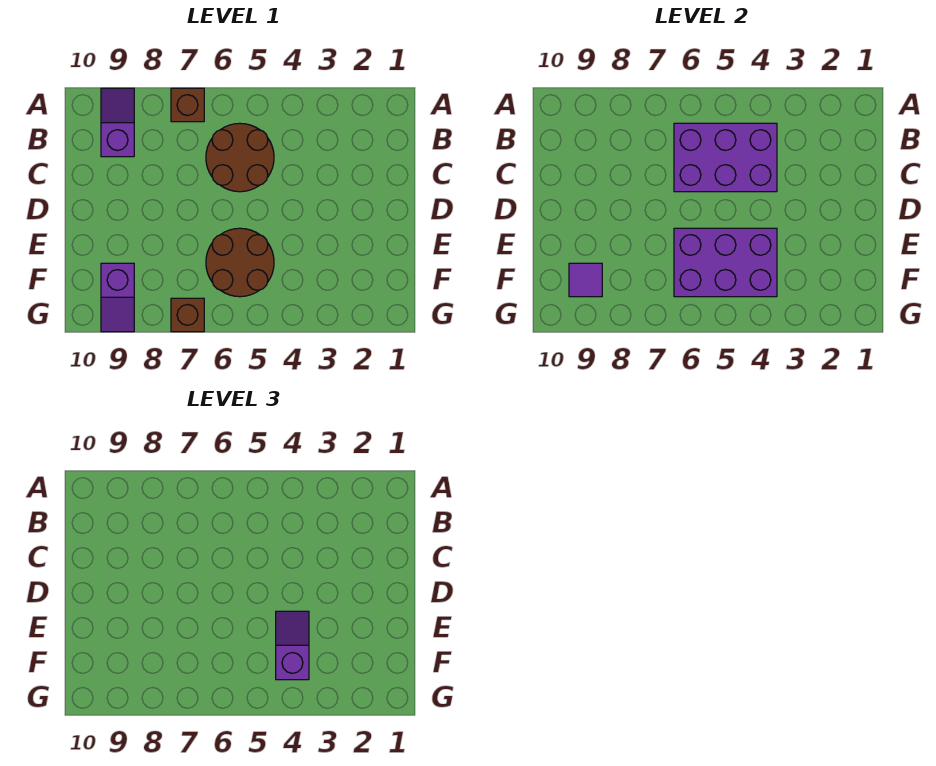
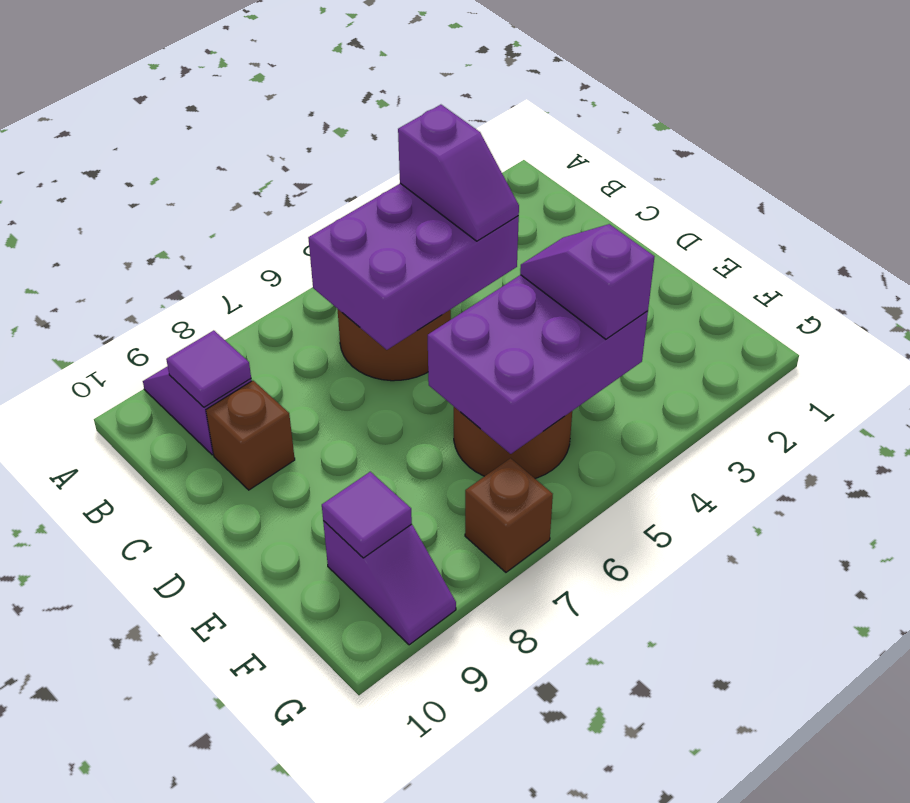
brown brick A7 level 1 -> brown brick C9 level 1
none -> purple slope B4:C4 level 3 top B
none -> purple tile B9 level 2

